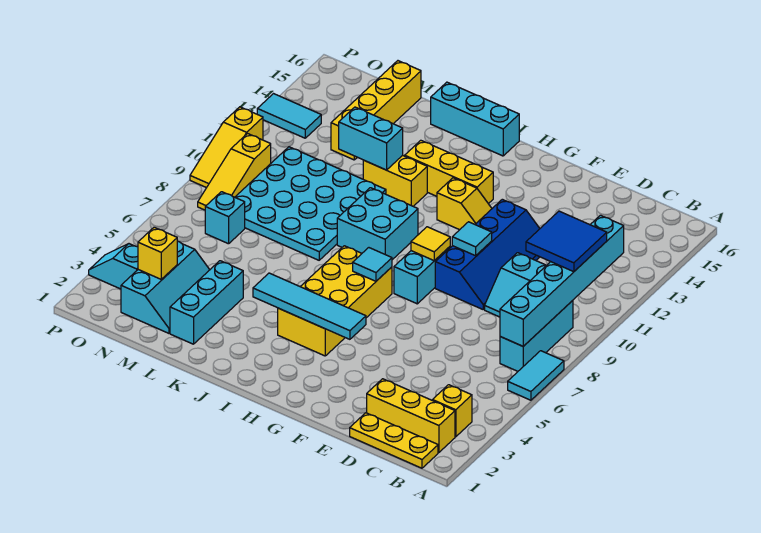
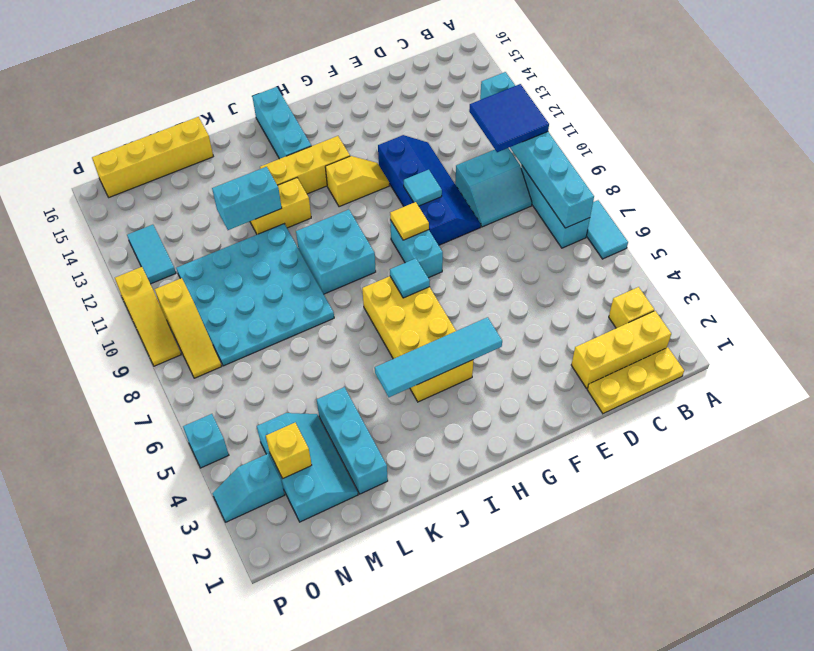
cyan brick I16:K16 level 1 -> cyan brick I14:I16 level 1
yellow brick M13:M16 level 1 -> yellow brick L16:O16 level 1
cyan brick N7 level 1 -> cyan brick P5 level 1
cyan tile O13:P13 level 1 -> cyan tile O12:O13 level 1

